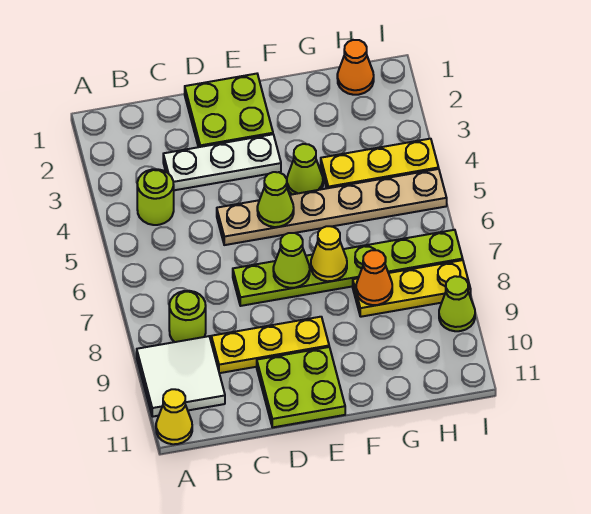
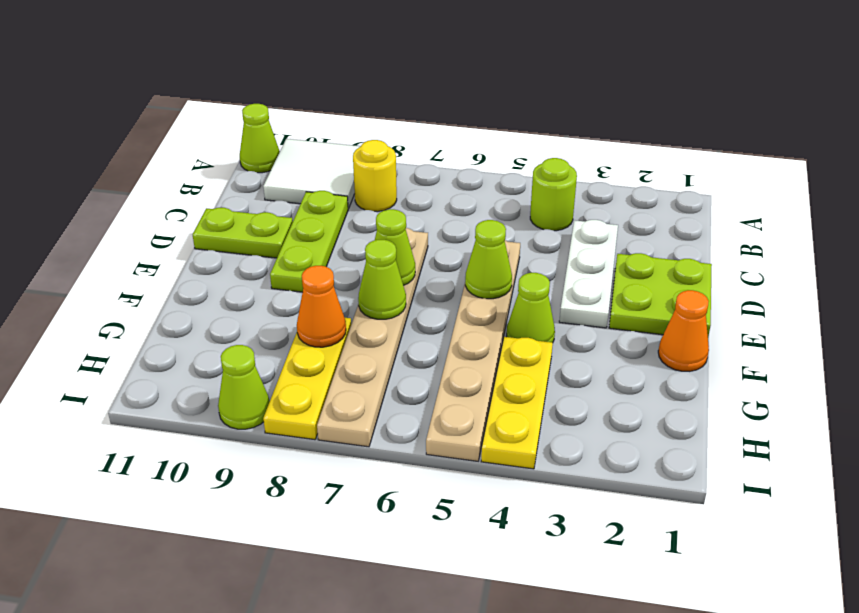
yellow cone A11 level 1 -> lime cone A11 level 1
lime round brick B8 level 1 -> yellow round brick B8 level 1
yellow plate C9:E9 level 1 -> lime plate C9:E9 level 1
lime plate D7:I7 level 1 -> tan plate D7:I7 level 1
lime plate D10:E11 level 1 -> lime plate D10:D11 level 1
yellow cone F7 level 2 -> lime cone F7 level 2
orange cone H1 level 1 -> orange cone F1 level 1

